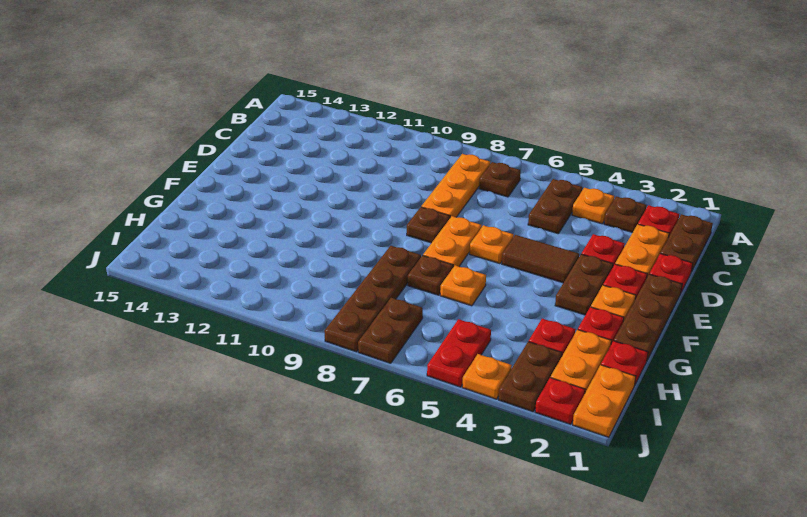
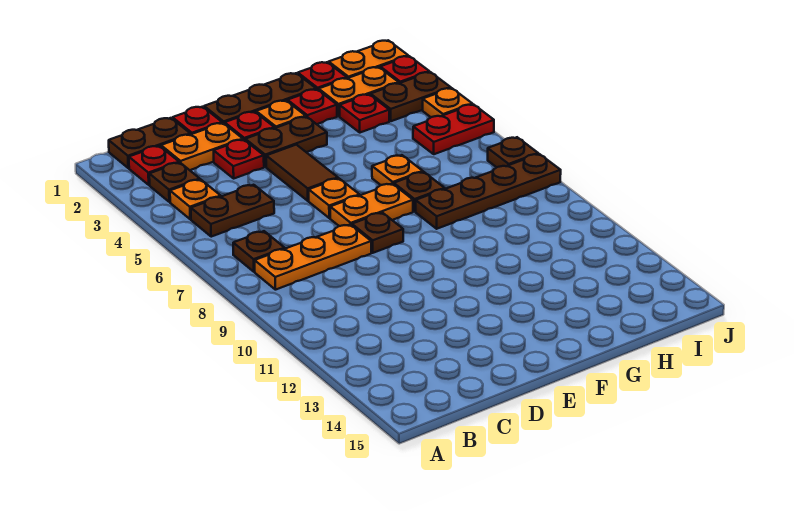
brown plate I7:J7 level 1 -> brown plate J7 level 1

